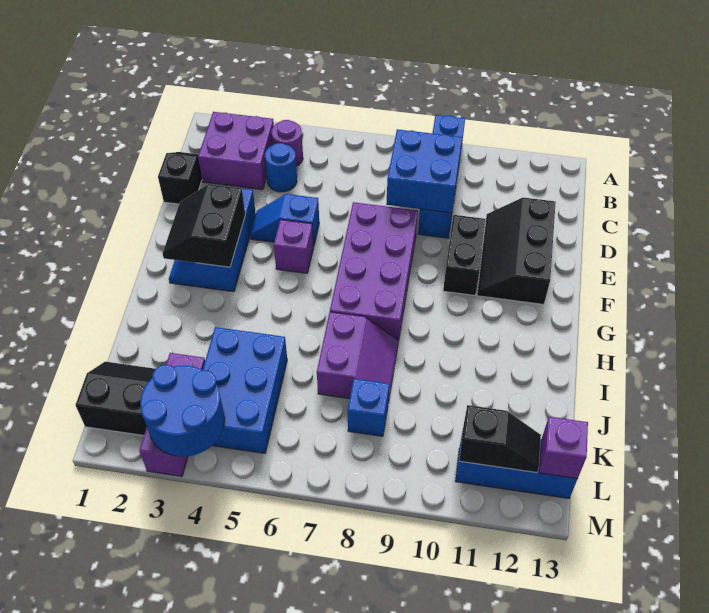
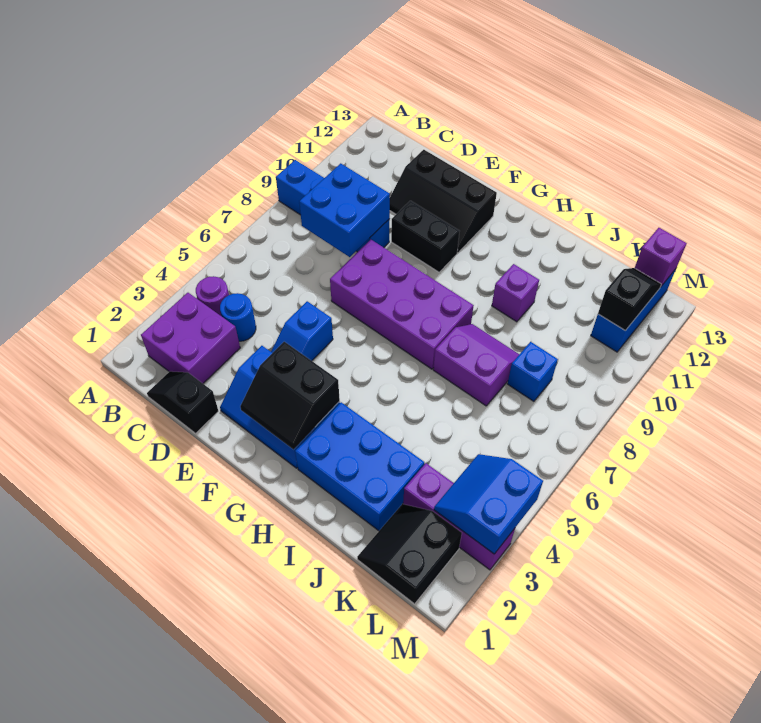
purple brick F5 level 1 -> purple brick I10 level 1
blue brick J4:L5 level 1 -> blue brick H2:J3 level 1
blue round brick L3:M4 level 2 -> blue slope L3:M4 level 2 top M

